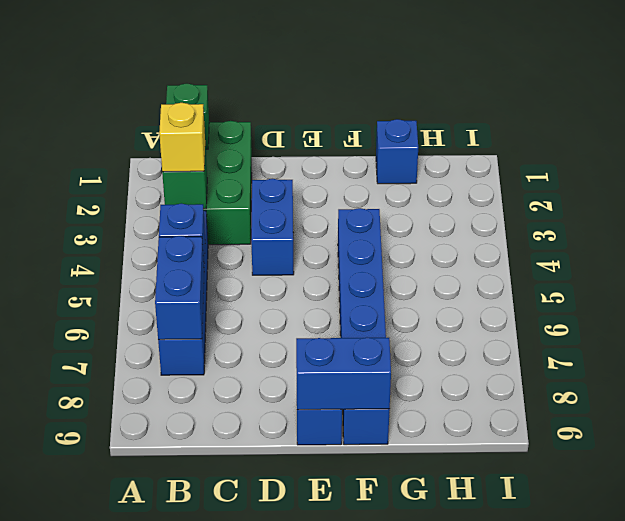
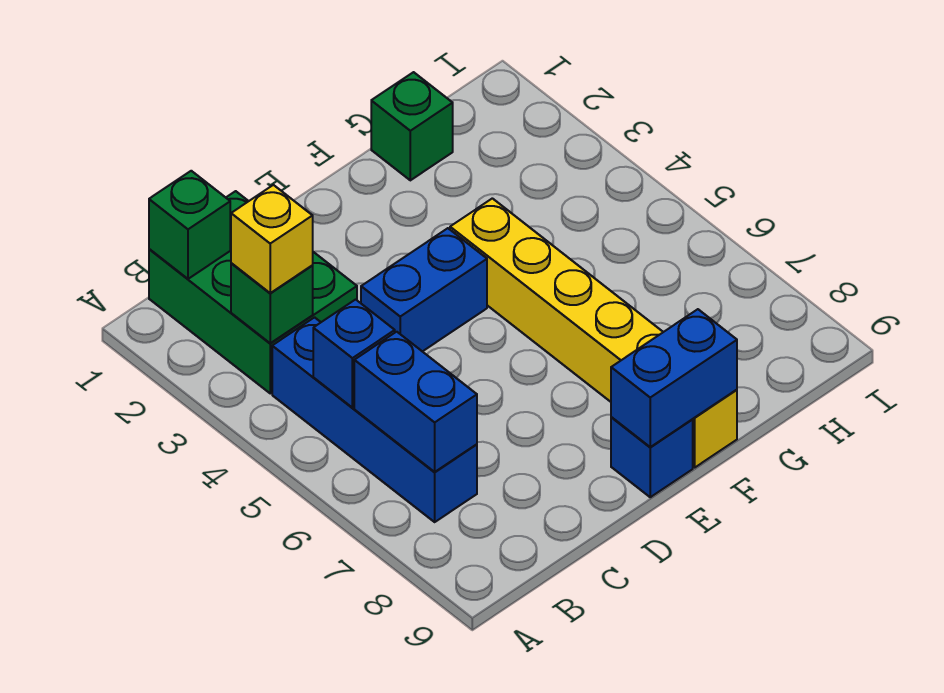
blue brick D3:D4 level 1 -> blue brick D4:E4 level 1
blue brick F4:F9 level 1 -> yellow brick F4:F9 level 1
blue brick G1 level 1 -> green brick G1 level 1

